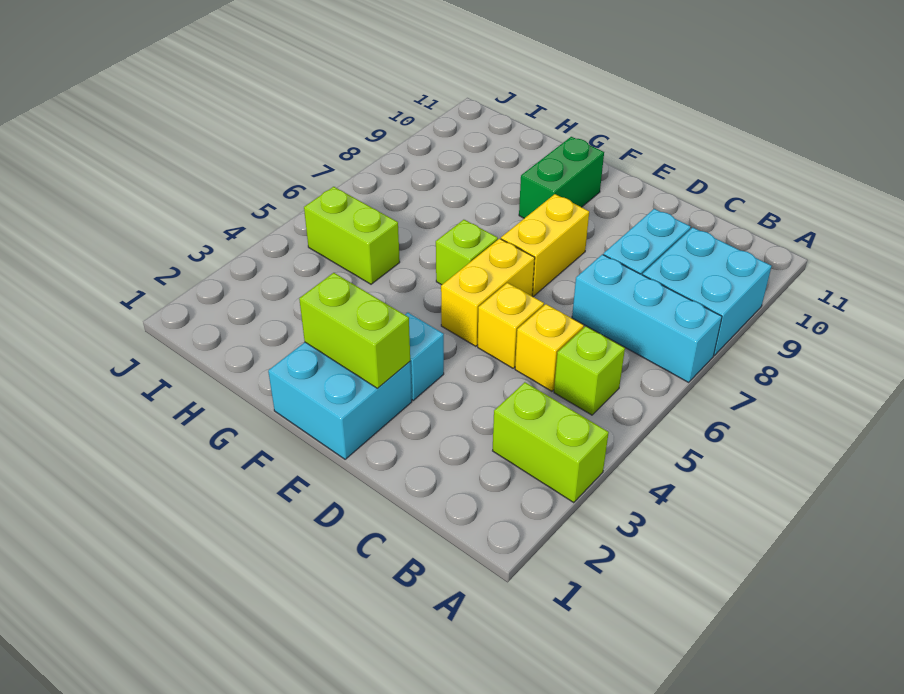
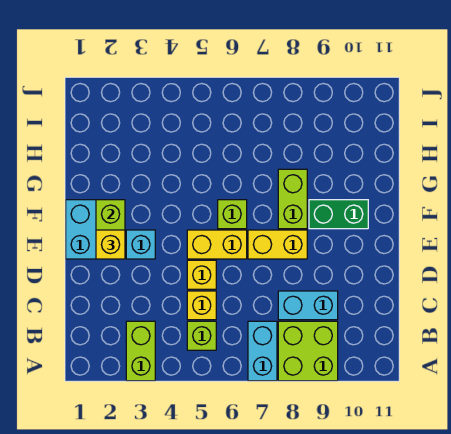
cyan brick A7:C7 level 1 -> cyan brick A7:B7 level 1
cyan brick A8:B9 level 1 -> lime brick A8:B9 level 1
none -> yellow brick E2 level 3
lime brick H5:I5 level 1 -> lime brick F8:G8 level 1

